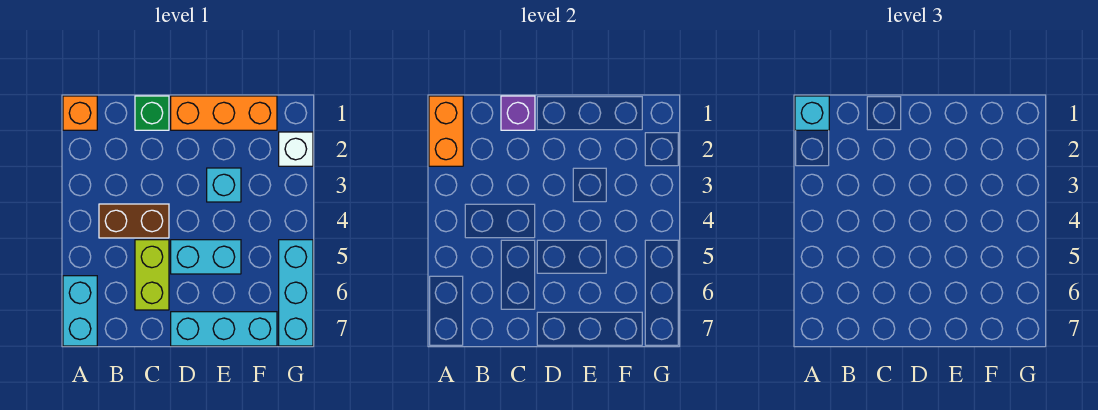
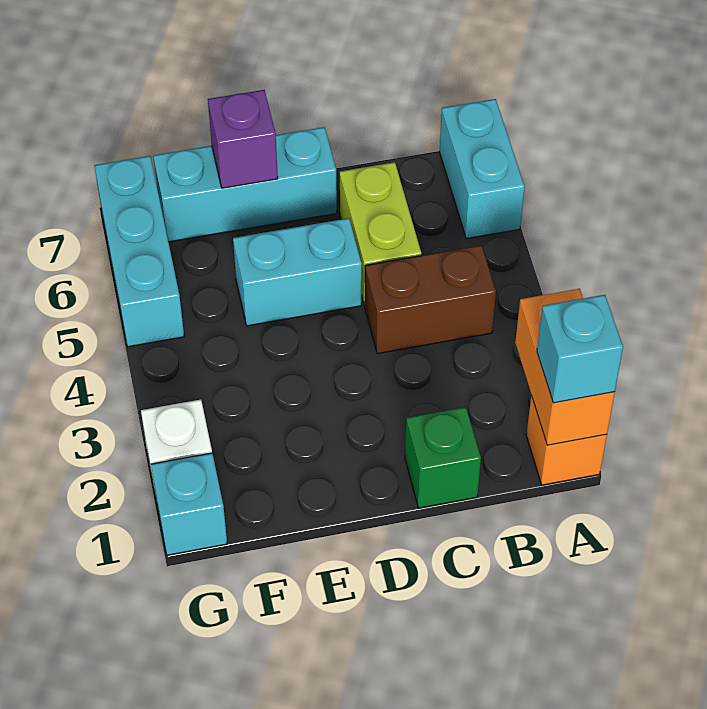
purple brick C1 level 2 -> purple brick E7 level 2
orange brick D1:F1 level 1 -> none
cyan brick E3 level 1 -> cyan brick G1 level 1

